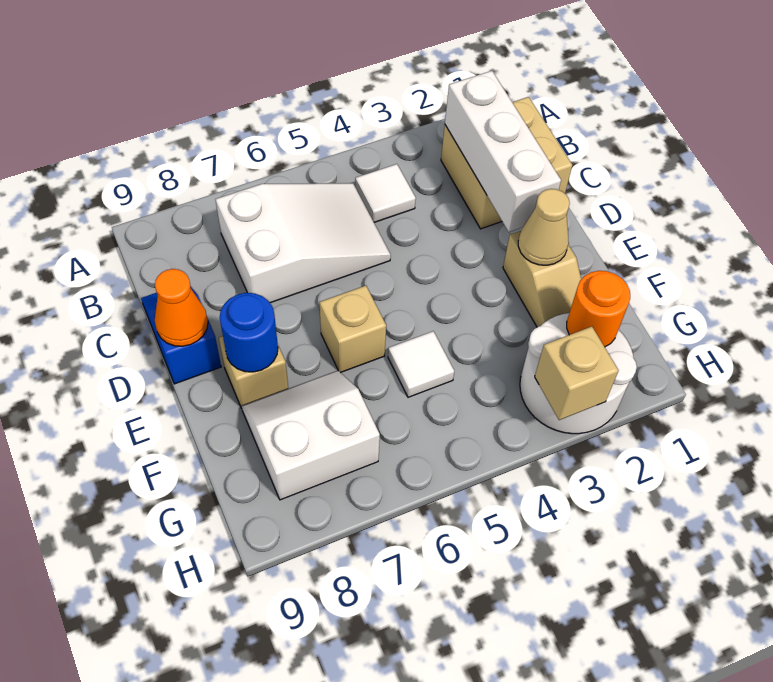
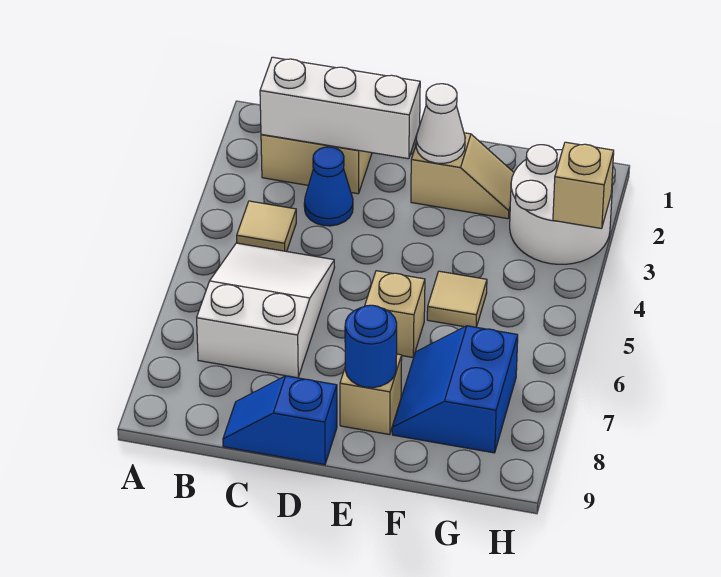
white tile B4 level 1 -> tan tile B4 level 1
none -> blue cone C3 level 1
orange cone D9 level 2 -> none
tan cone E2 level 2 -> white cone E2 level 2
white tile F5 level 1 -> tan tile F5 level 1
white slope F7:G8 level 1 top G -> blue slope F7:G8 level 1 top G
orange round brick G2 level 2 -> none

